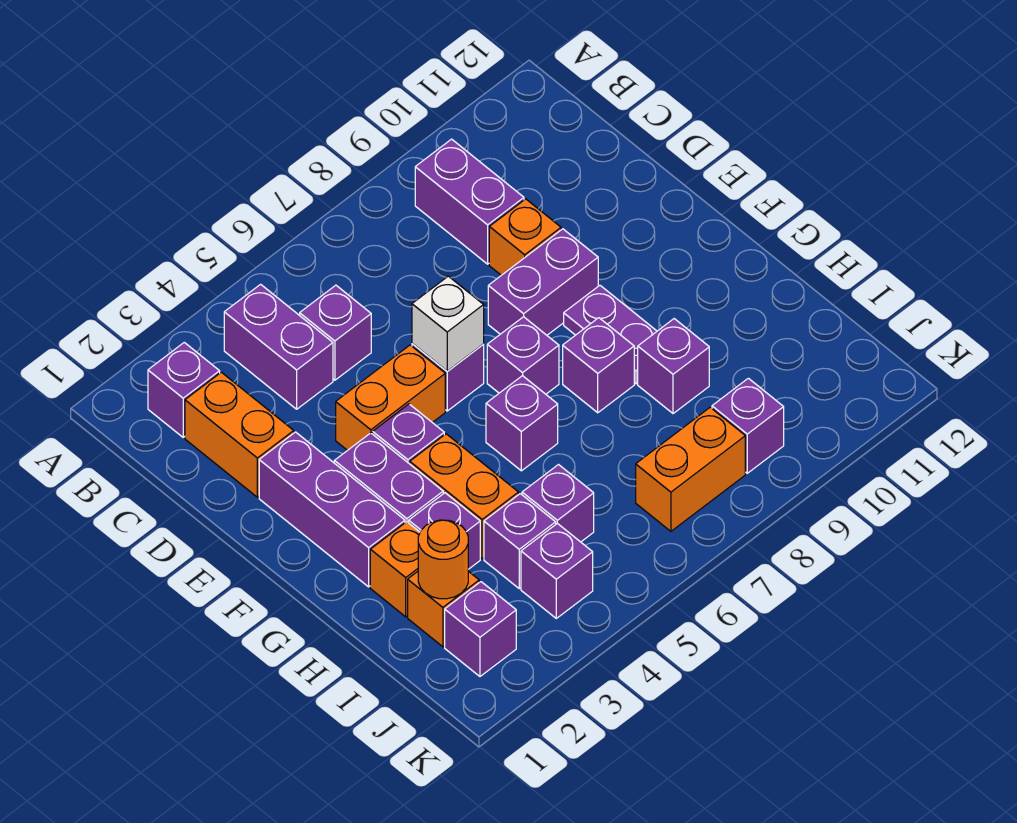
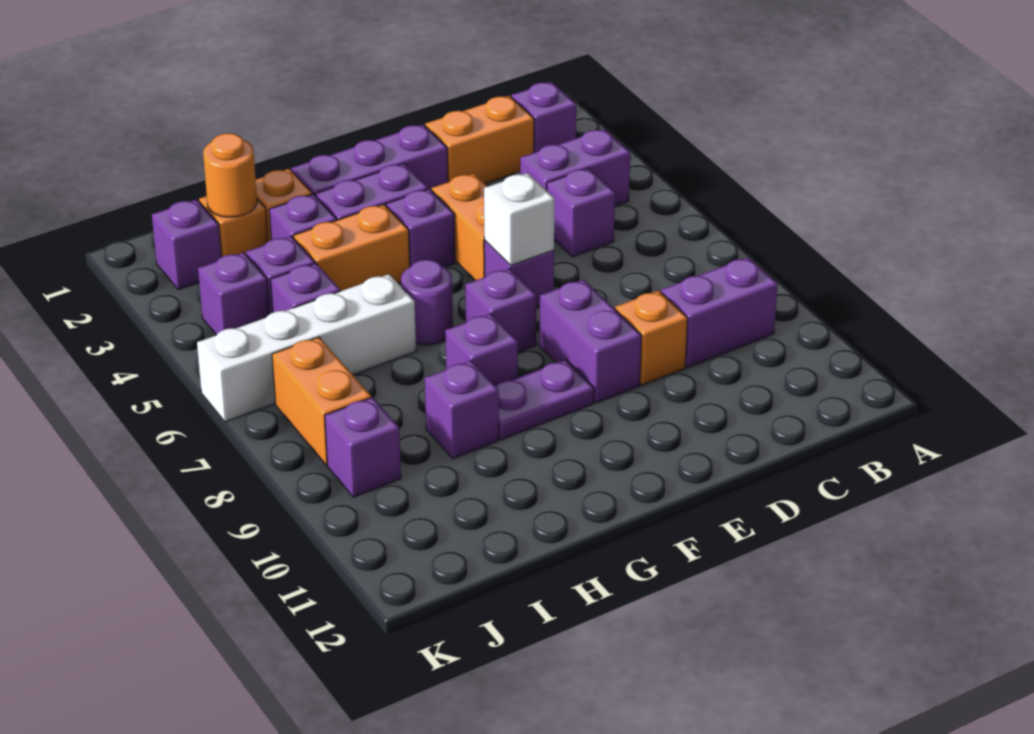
purple brick G6 level 1 -> purple round brick G6 level 1
none -> white brick H6:K6 level 1

